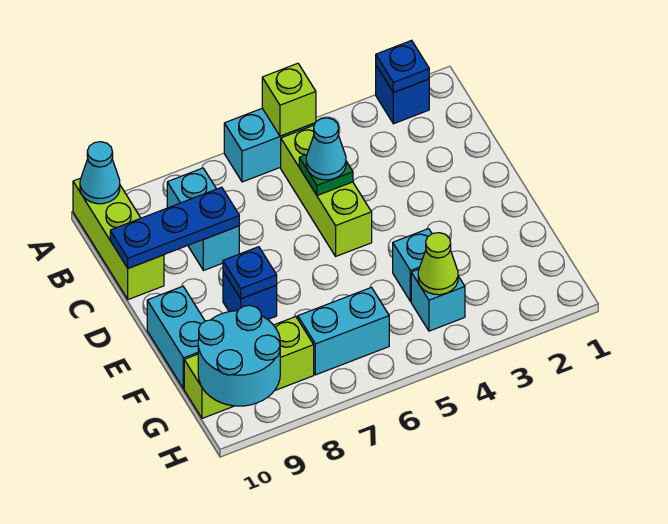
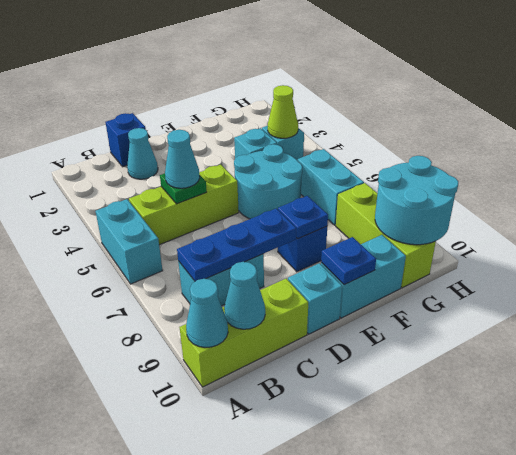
blue brick A2 level 1 -> blue brick C1 level 1
blue plate A2 level 2 -> blue plate E10 level 2
lime brick A5 level 2 -> none
none -> cyan cone B10 level 2
none -> cyan cone C2 level 1
blue plate C8:C10 level 2 -> blue plate B8:D8 level 2
none -> cyan brick D10 level 1
none -> cyan round brick E5:F6 level 1

